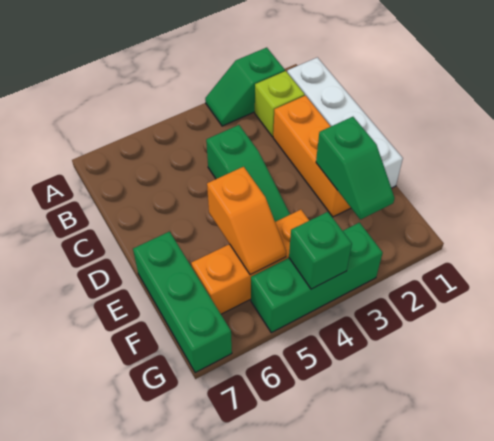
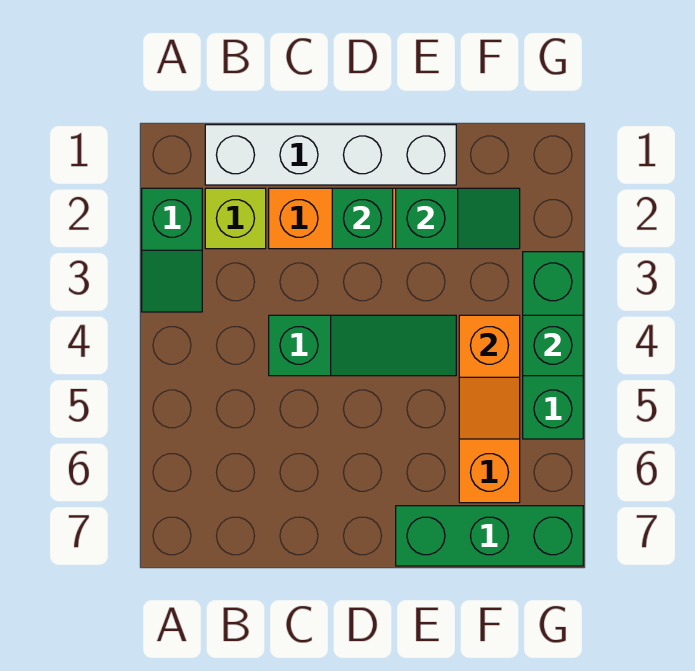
none -> green brick D2 level 2
orange slope E5:F5 level 2 top E -> orange slope F4:F5 level 2 top 4

